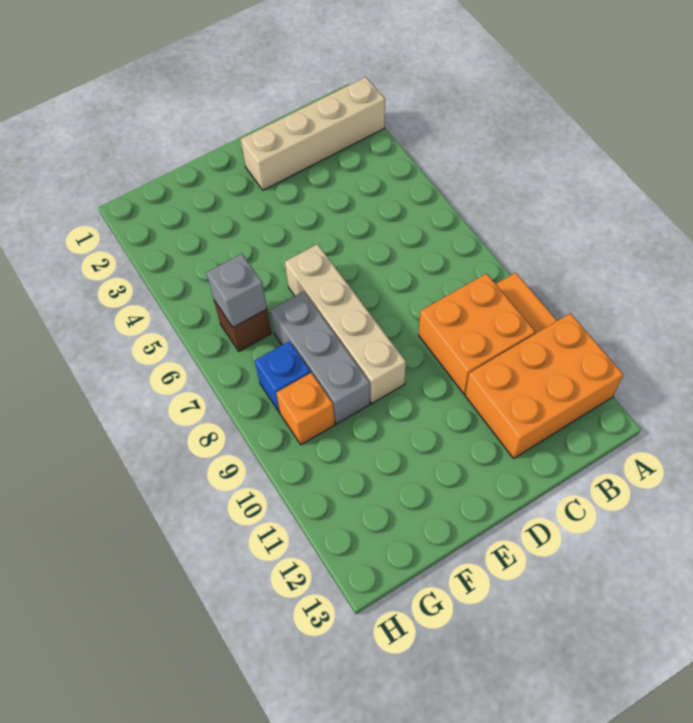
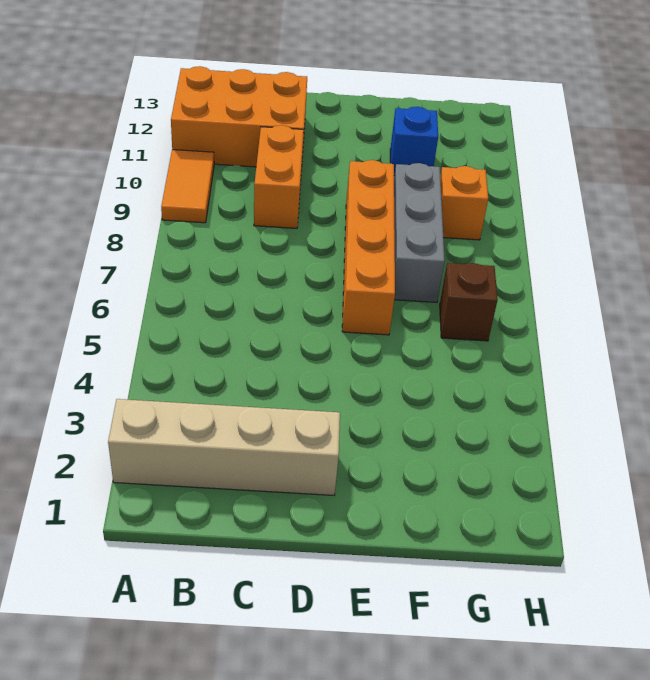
orange brick B9:C10 level 1 -> orange brick C9:C10 level 1
tan brick E6:E9 level 1 -> orange brick E6:E9 level 1
grey brick G6 level 2 -> none
blue brick G8 level 1 -> blue brick F11 level 1

